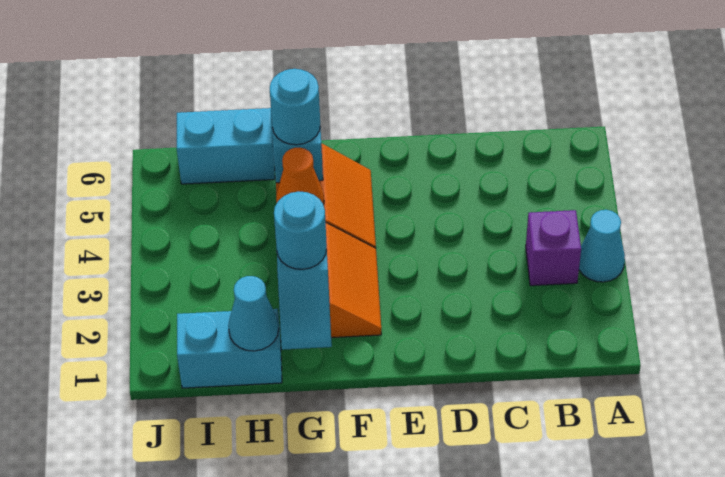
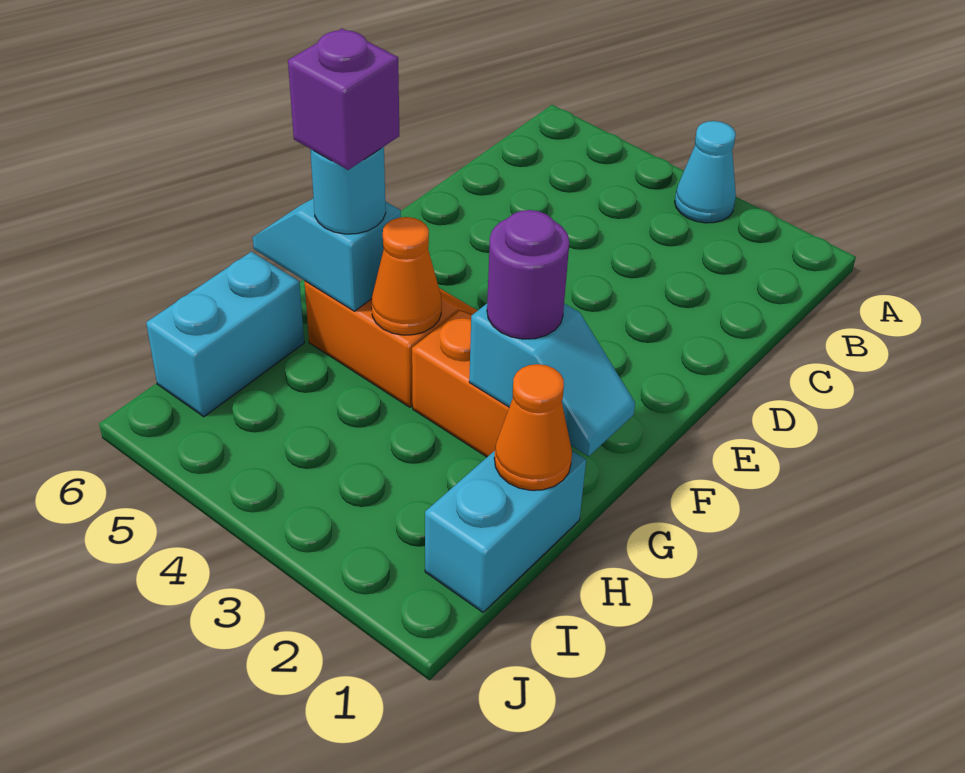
purple brick B3 level 1 -> purple brick G5 level 4
cyan round brick G2 level 3 -> purple round brick G2 level 3
cyan cone H1 level 2 -> orange cone H1 level 2

